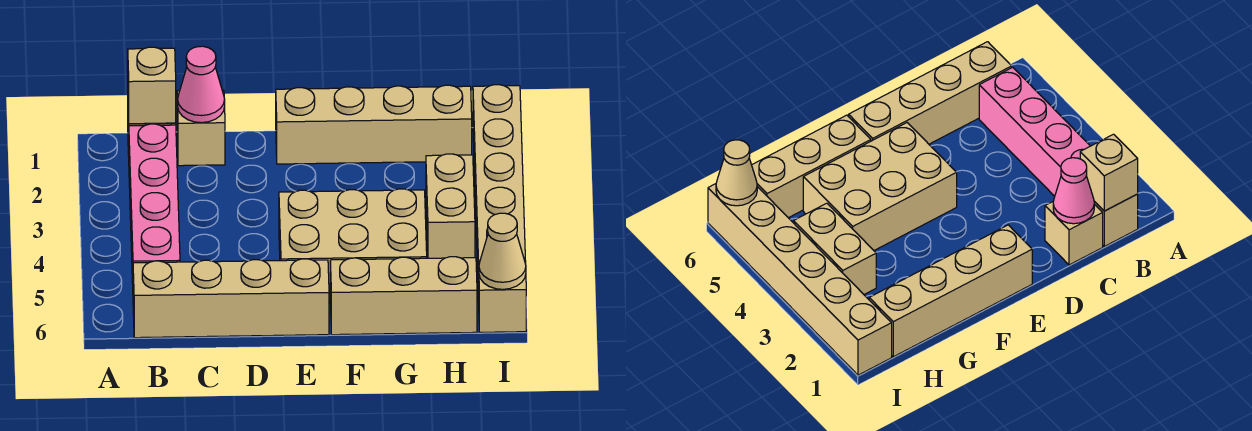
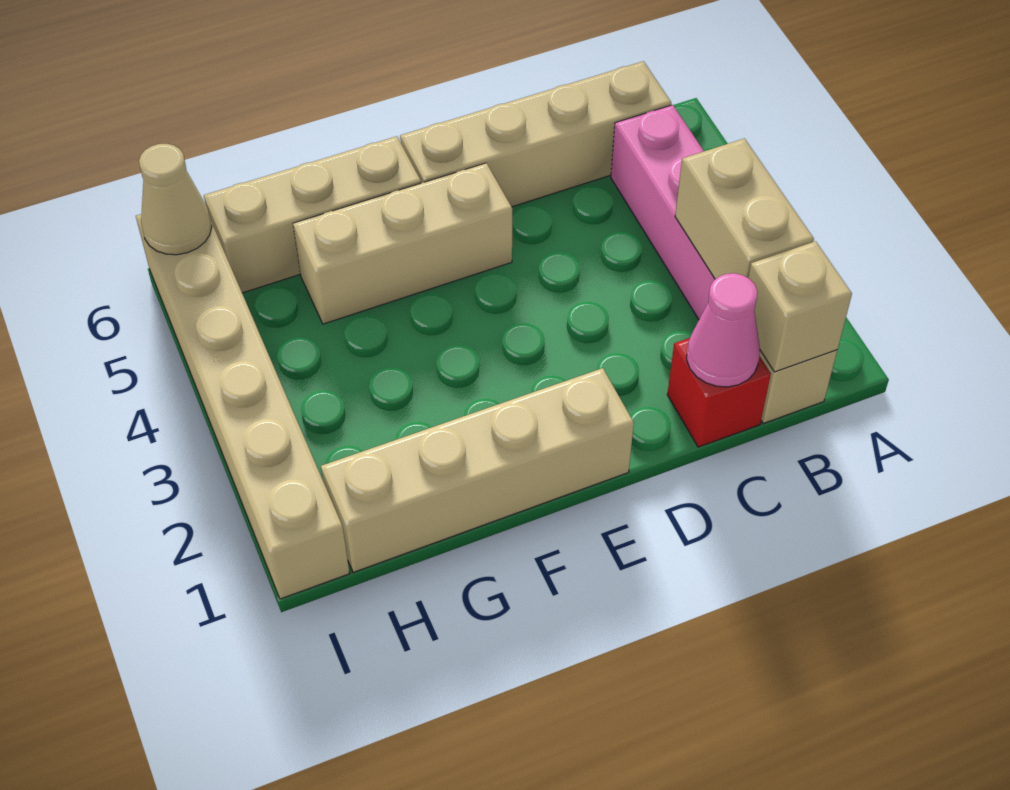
tan brick C1 level 1 -> red brick C1 level 1
tan brick E4:G5 level 1 -> tan brick E5:G5 level 1
tan brick H3:H4 level 1 -> tan brick B2:B3 level 2

